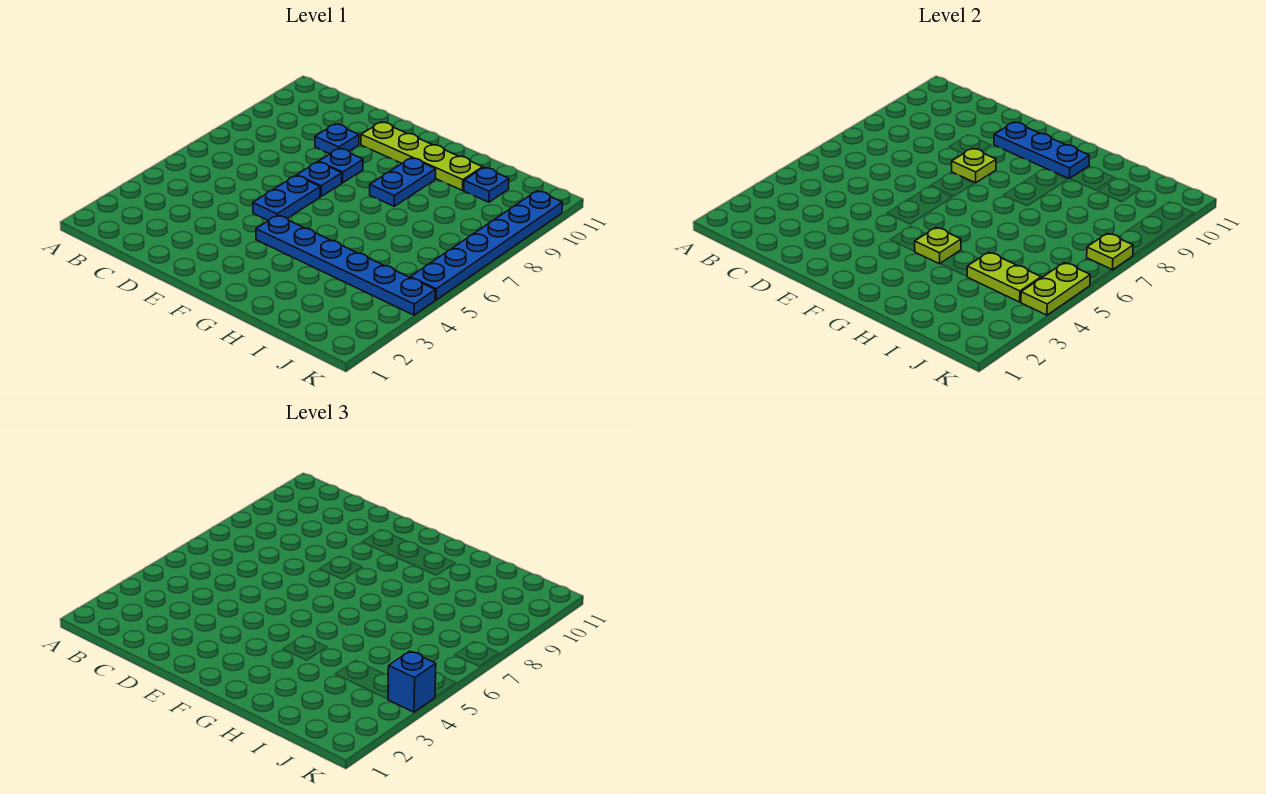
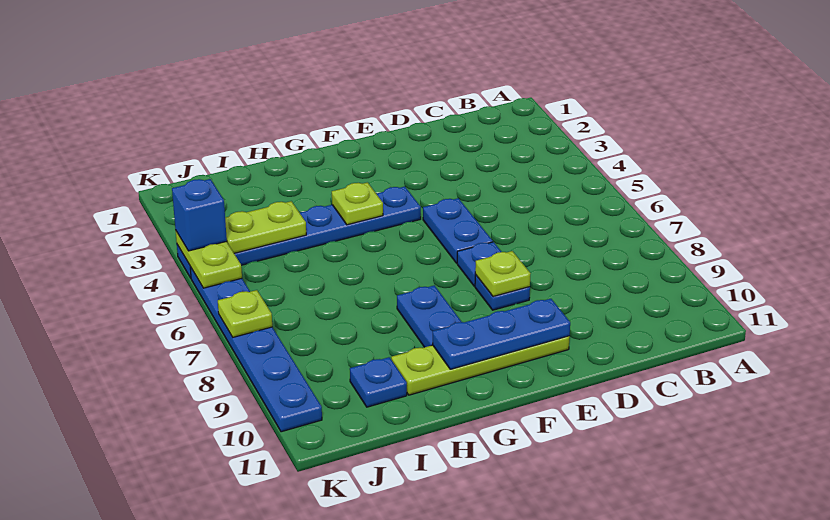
blue plate D9 level 1 -> none

